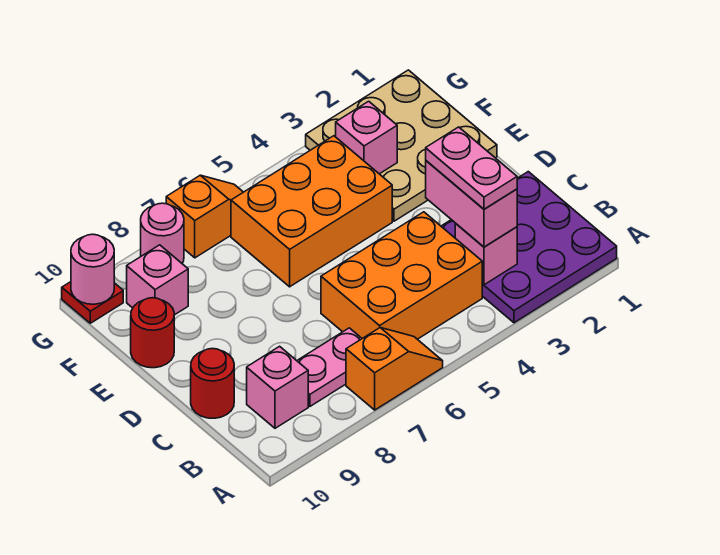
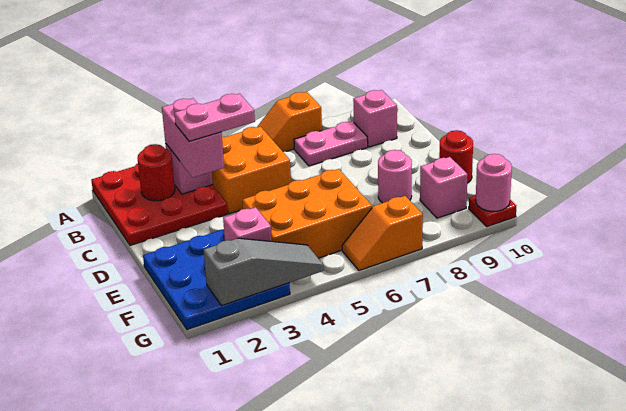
purple plate A1:C3 level 1 -> red plate A1:C3 level 1
pink plate B3:C3 level 4 -> pink plate C3:C4 level 4
orange brick B4:C6 level 1 -> orange brick B4:C5 level 1
red round brick C10 level 1 -> red round brick B2 level 2
tan plate E1:G3 level 1 -> blue plate E1:G3 level 1
none -> grey slope G2:G4 level 2 top 2
pink round brick G8 level 1 -> pink round brick E8 level 1

